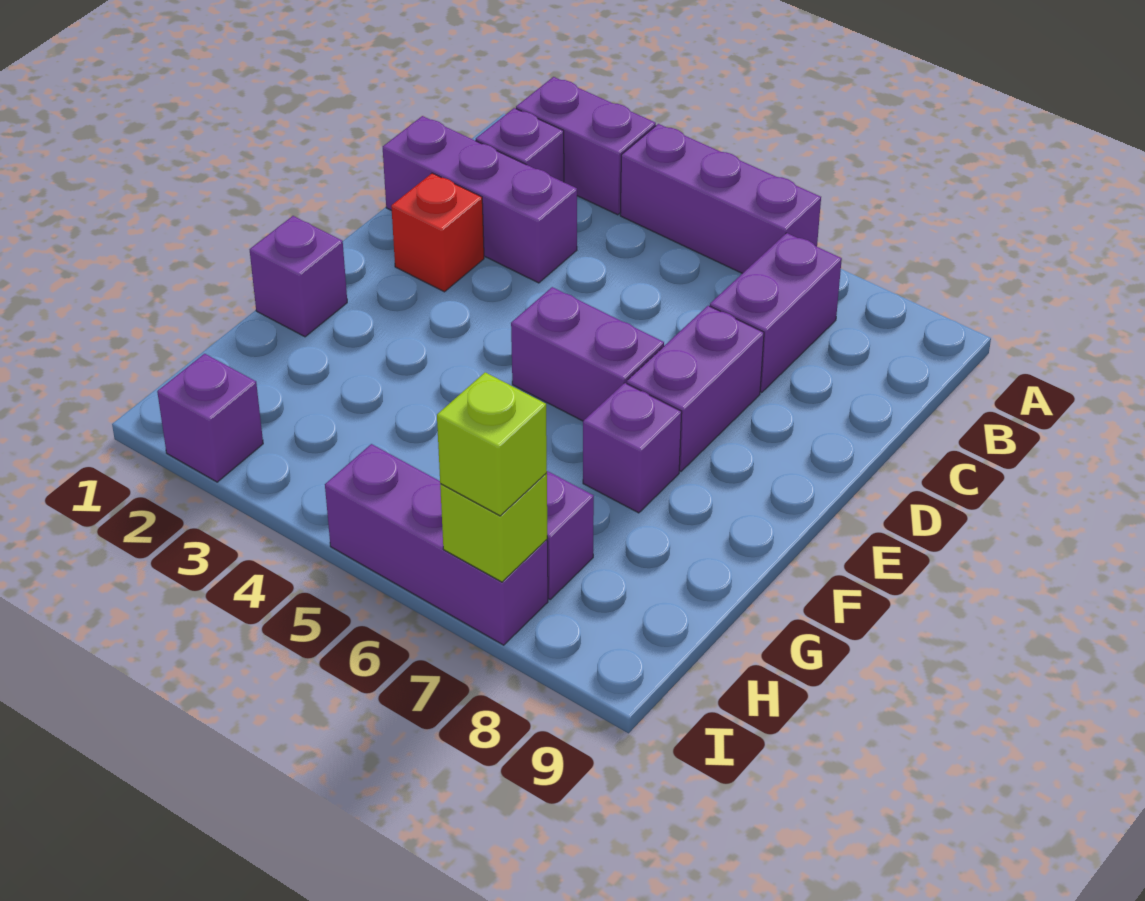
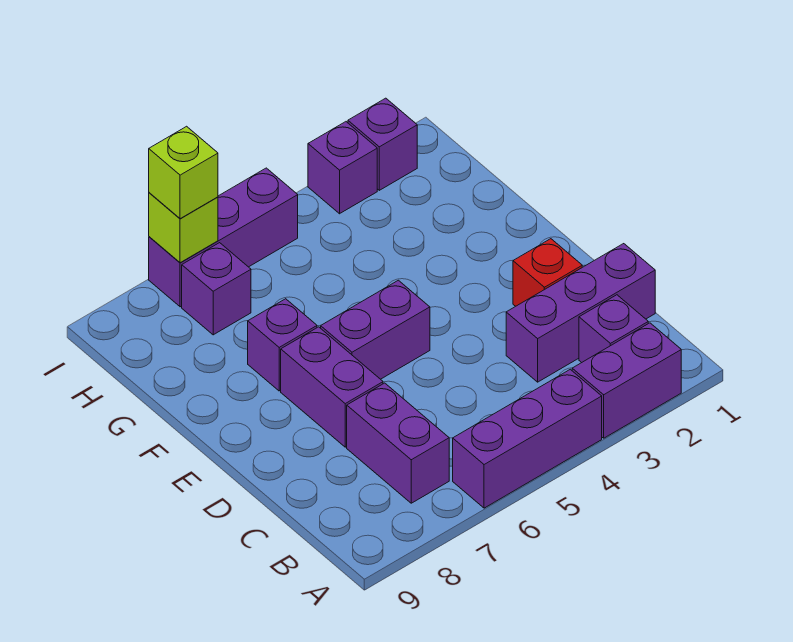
purple brick F1 level 1 -> purple brick I3 level 1

